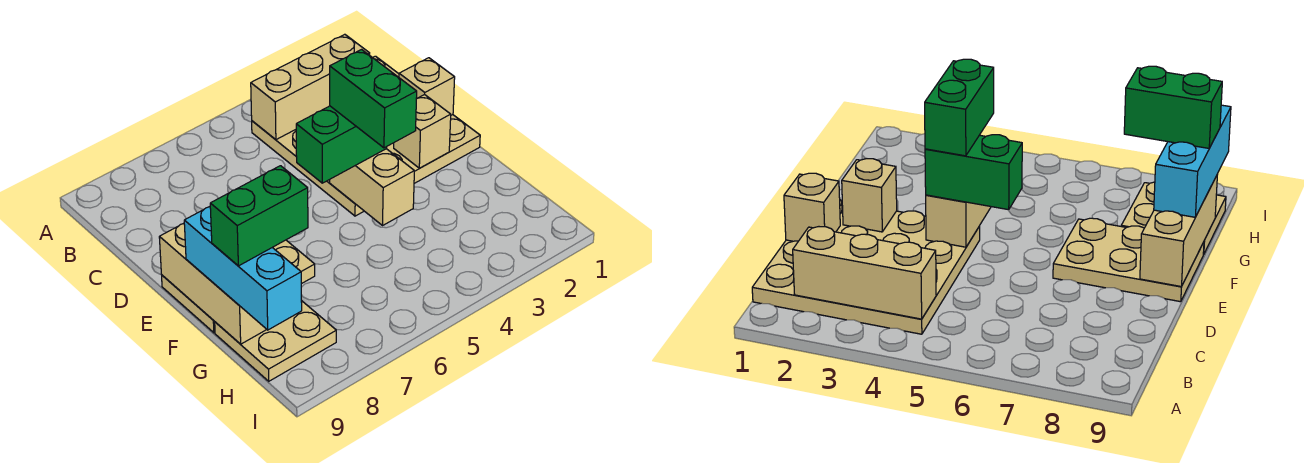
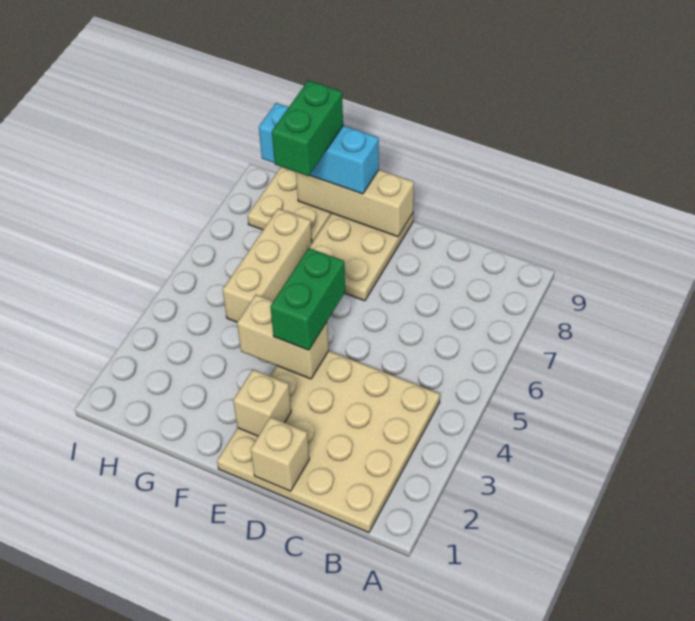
tan brick B2:B4 level 2 -> tan brick G5:G7 level 1
green brick E4:F4 level 4 -> none

